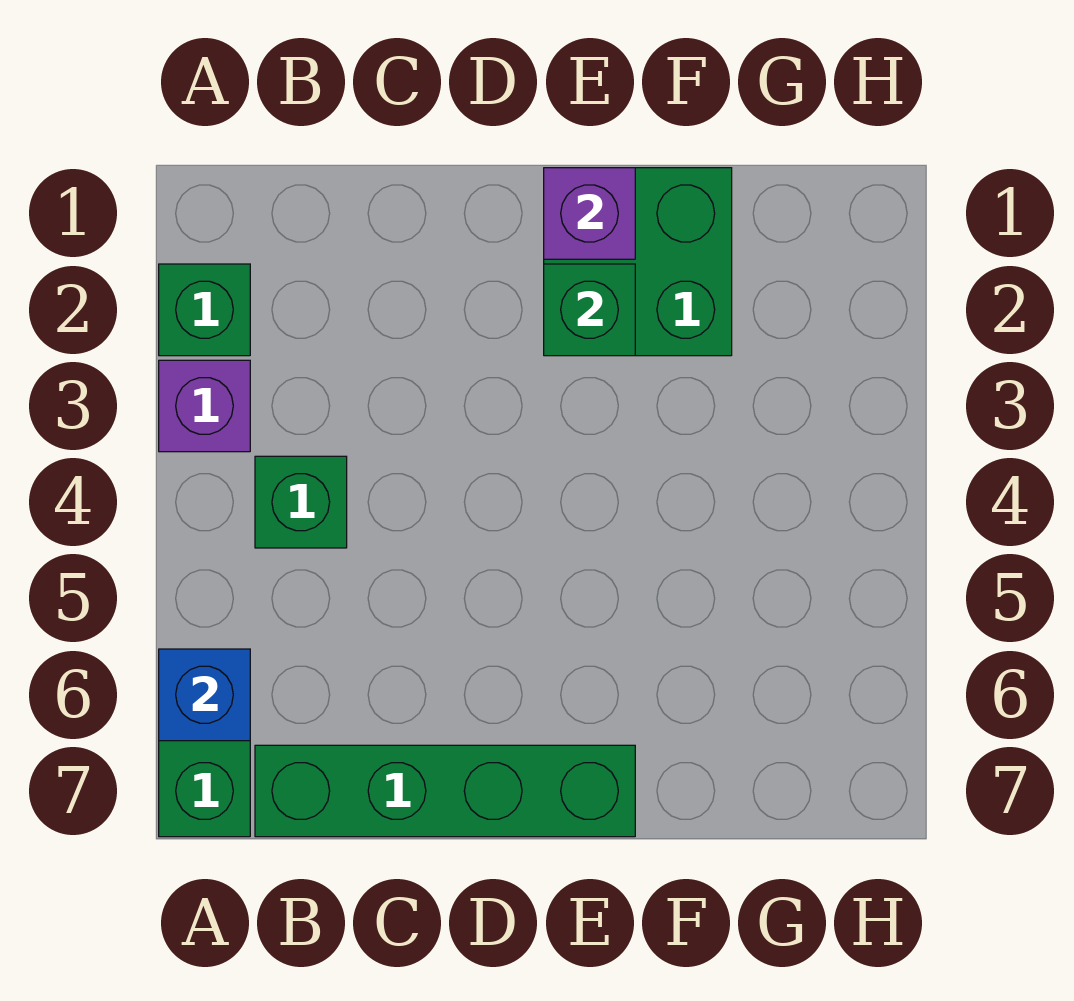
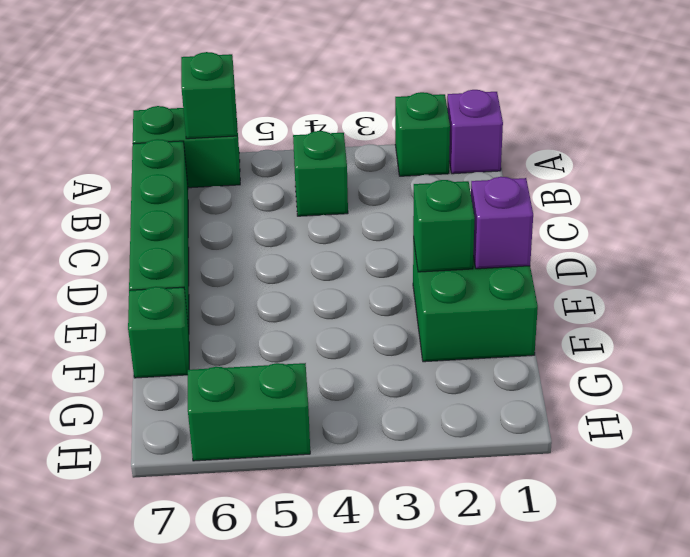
purple brick A3 level 1 -> purple brick A1 level 1
blue brick A6 level 2 -> green brick A6 level 2
none -> green brick F7 level 1
none -> green brick H5:H6 level 1

